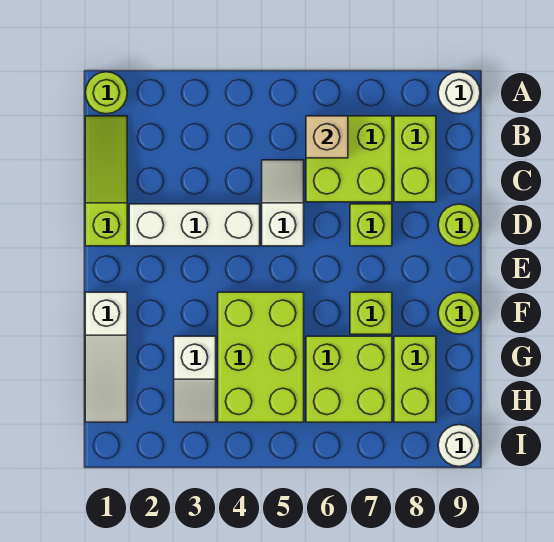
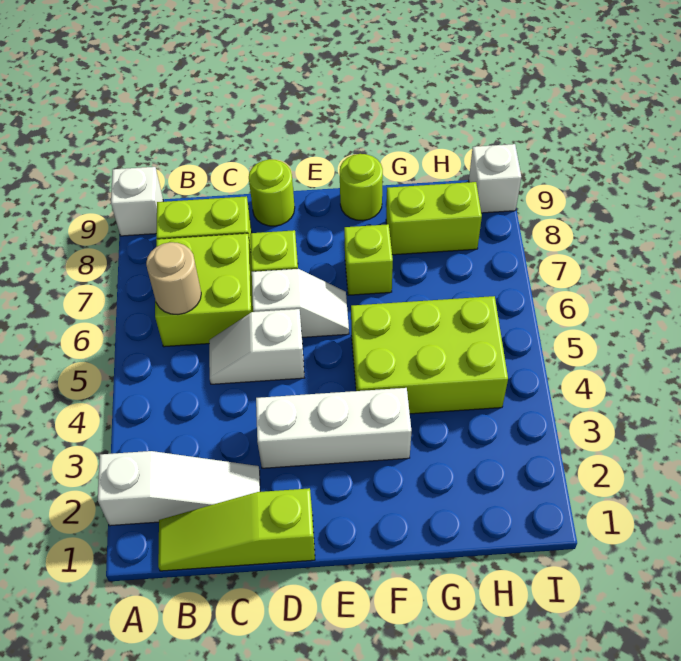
lime round brick A1 level 1 -> none
white round brick A9 level 1 -> white brick A9 level 1
tan brick B6 level 2 -> tan round brick B6 level 2
white brick D2:D4 level 1 -> white brick D3:F3 level 1
white slope F1:H1 level 1 top F -> white slope A2:C2 level 1 top A
white slope G3:H3 level 1 top G -> white slope D6:E6 level 1 top D
lime brick G6:H7 level 1 -> none
white round brick I9 level 1 -> white brick I9 level 1

